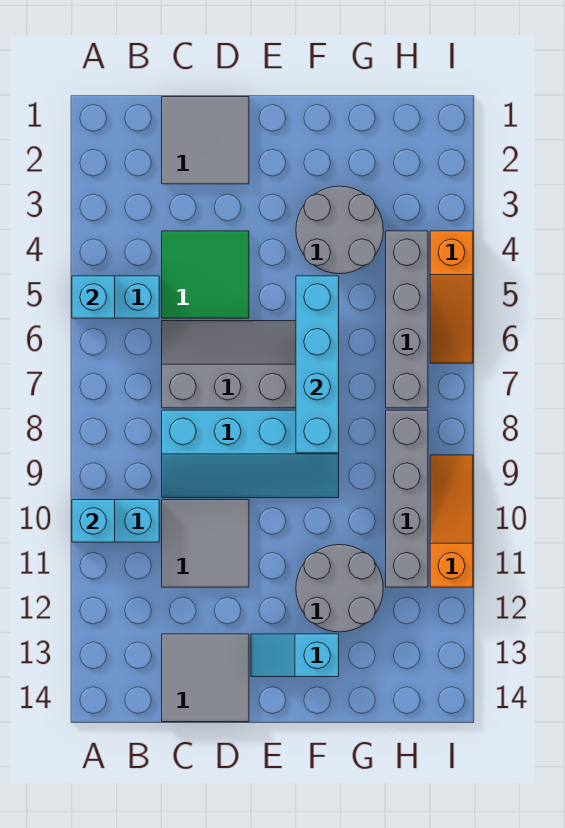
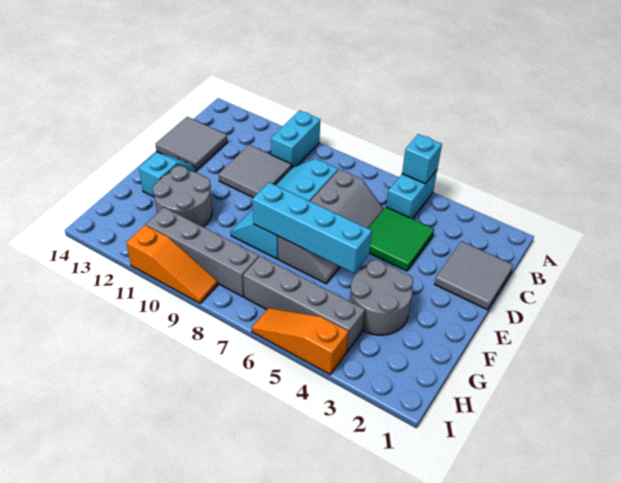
cyan brick A10 level 2 -> none

